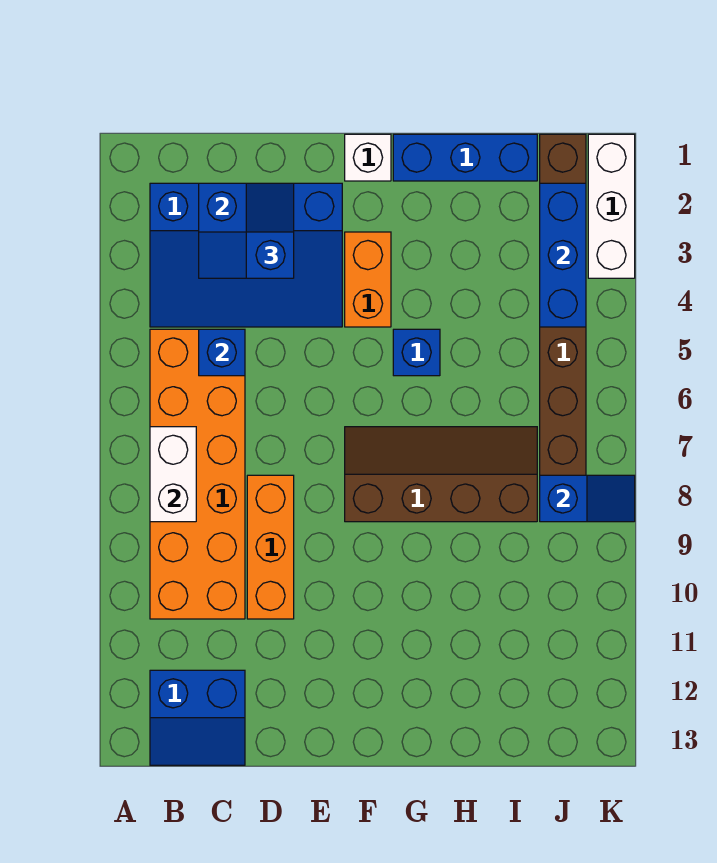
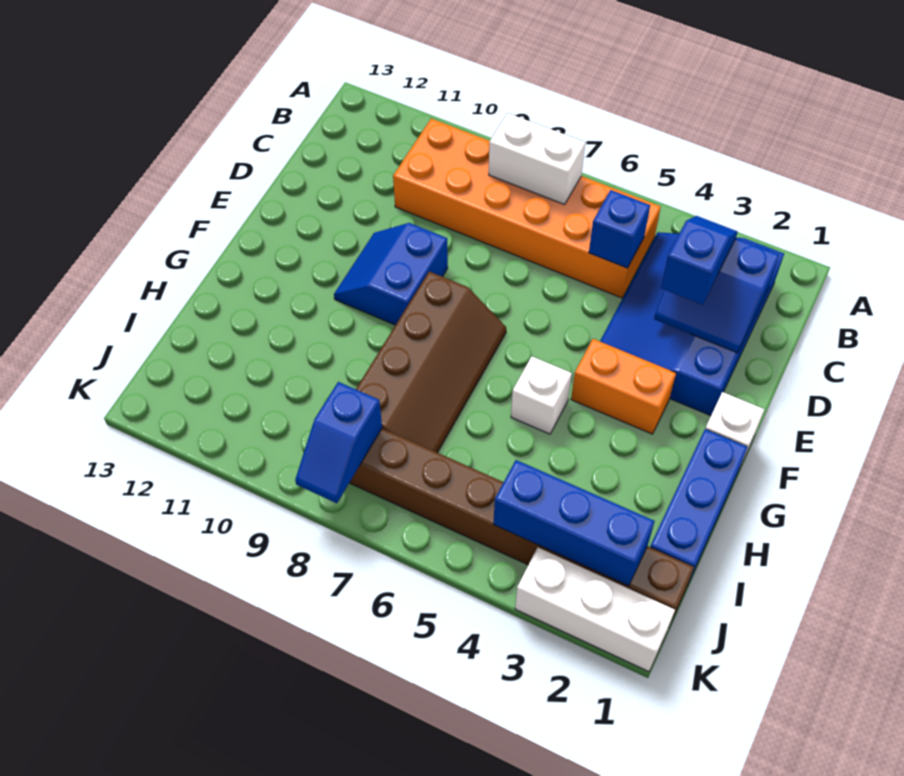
blue slope B12:C13 level 1 top 12 -> blue slope E9:F10 level 1 top 9
orange brick D8:D10 level 1 -> none
blue brick G5 level 1 -> white brick G5 level 1

